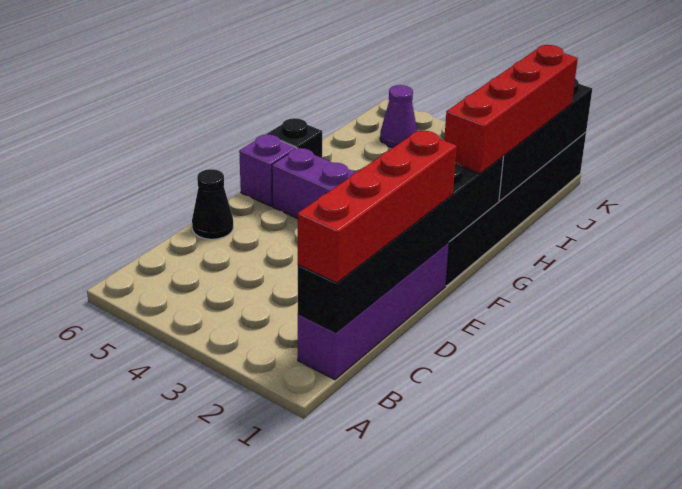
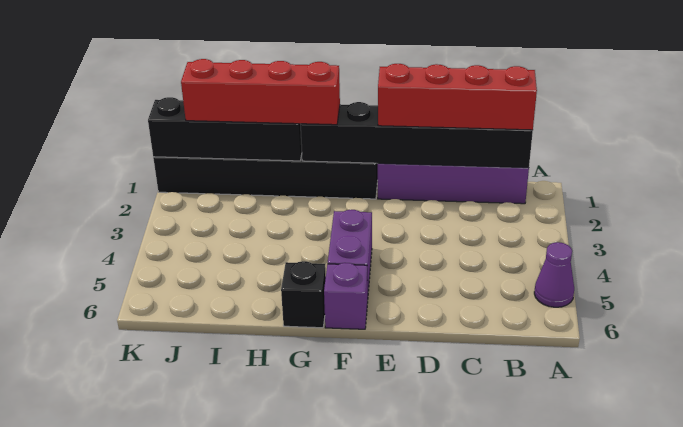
black cone D6 level 1 -> none
purple cone J5 level 1 -> purple cone A5 level 1

